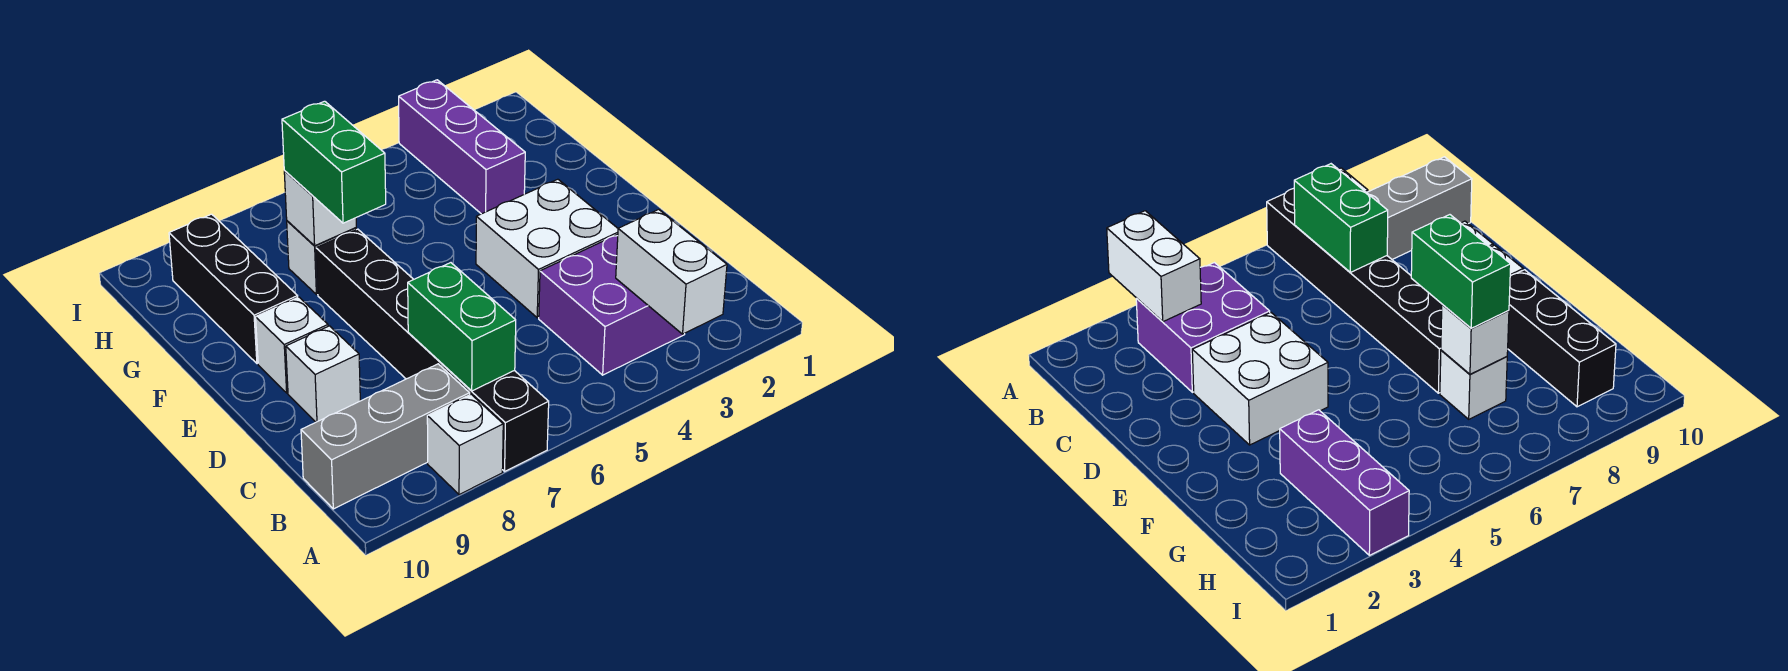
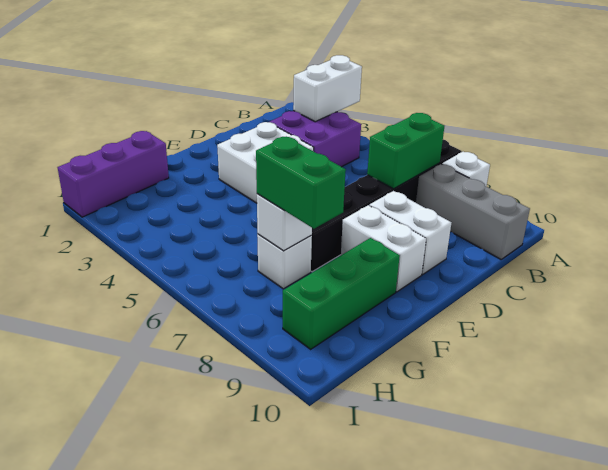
white brick D9 level 1 -> white brick D8:D9 level 1
white brick E9 level 1 -> white brick E8:E9 level 1
green brick F7:G7 level 3 -> green brick G7:G8 level 3
black brick F9:H9 level 1 -> green brick F9:H9 level 1
purple brick G3:I3 level 1 -> purple brick G1:I1 level 1

